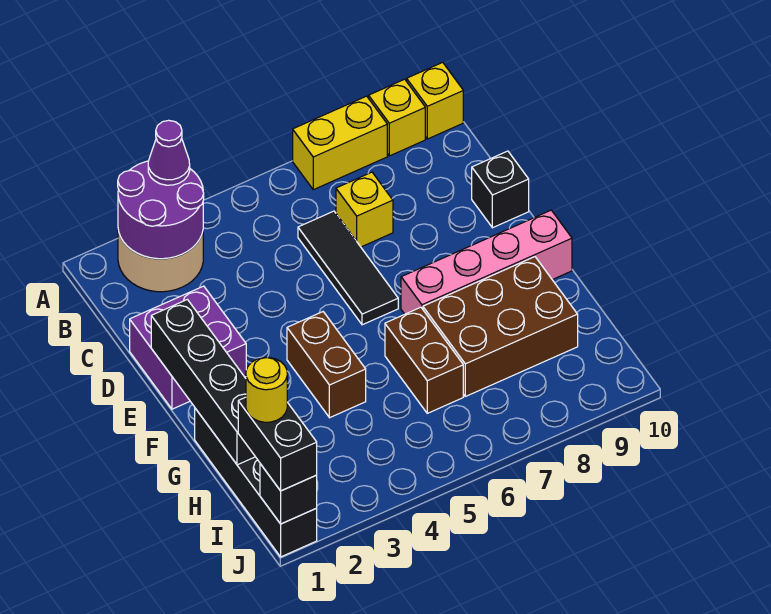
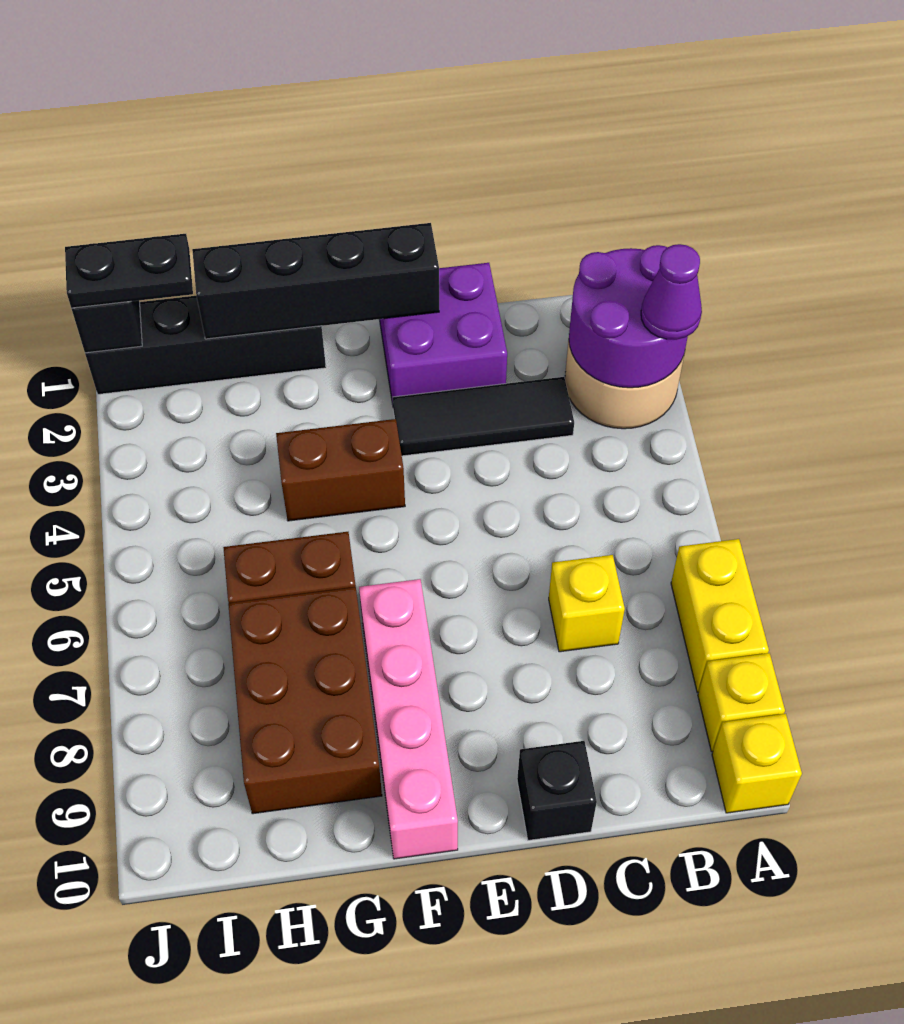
black tile C6:E6 level 1 -> black tile C3:E3 level 1
black brick I1:J1 level 3 -> black plate I1:J1 level 3
yellow round brick I1 level 4 -> none

